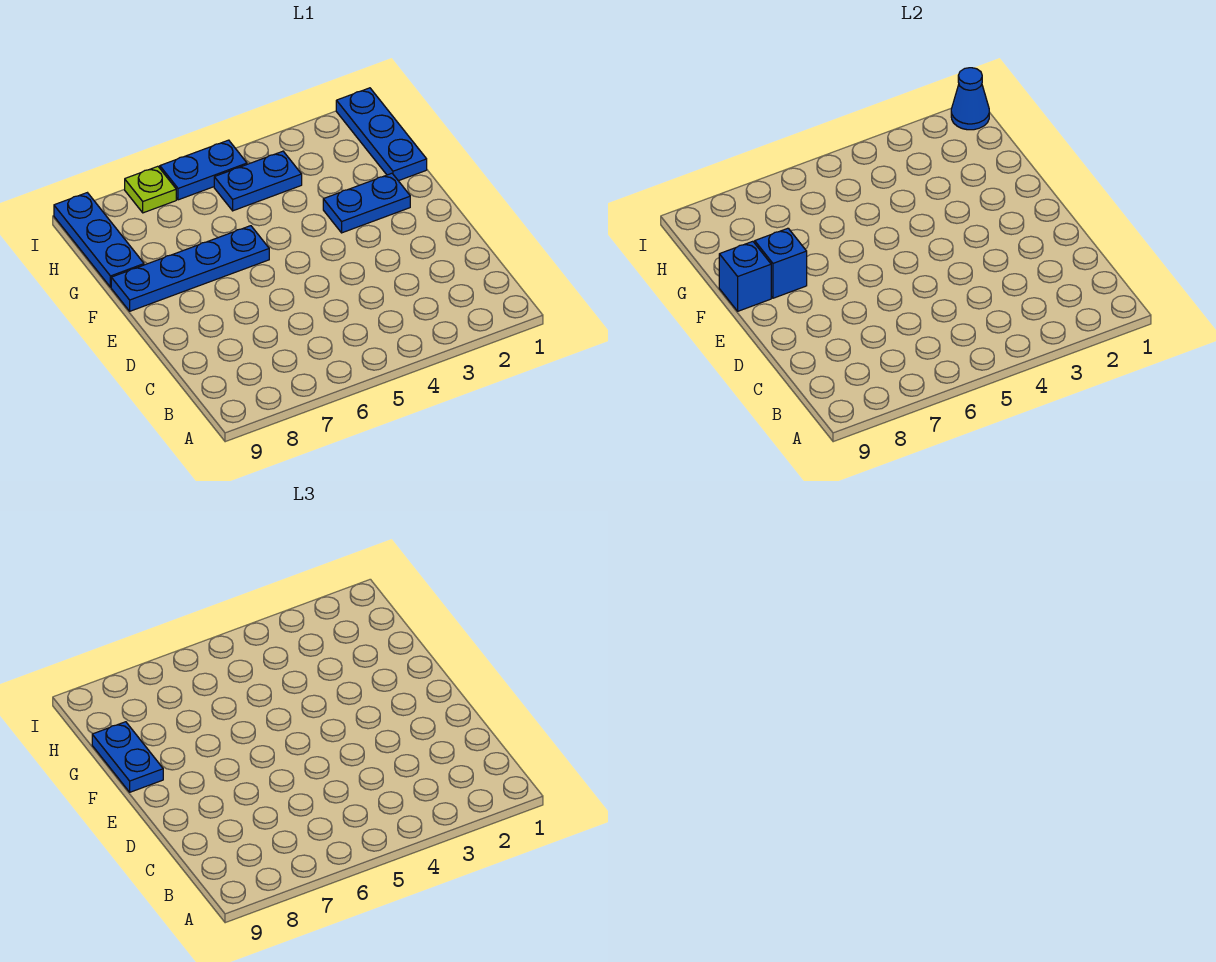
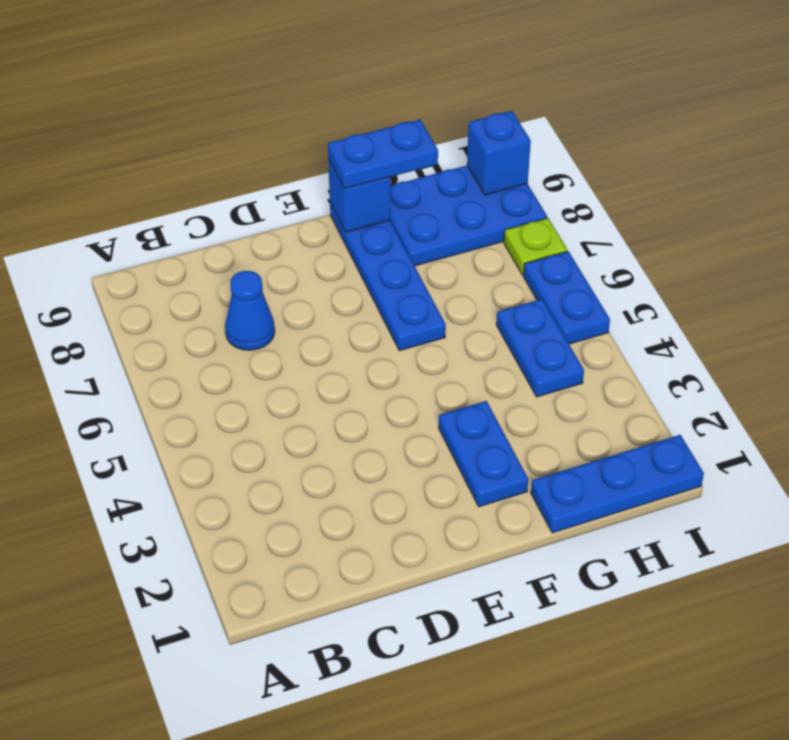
blue brick F8 level 2 -> blue brick I9 level 2
blue plate G9:I9 level 1 -> blue plate G8:I9 level 1
blue cone I1 level 2 -> blue cone C7 level 1

